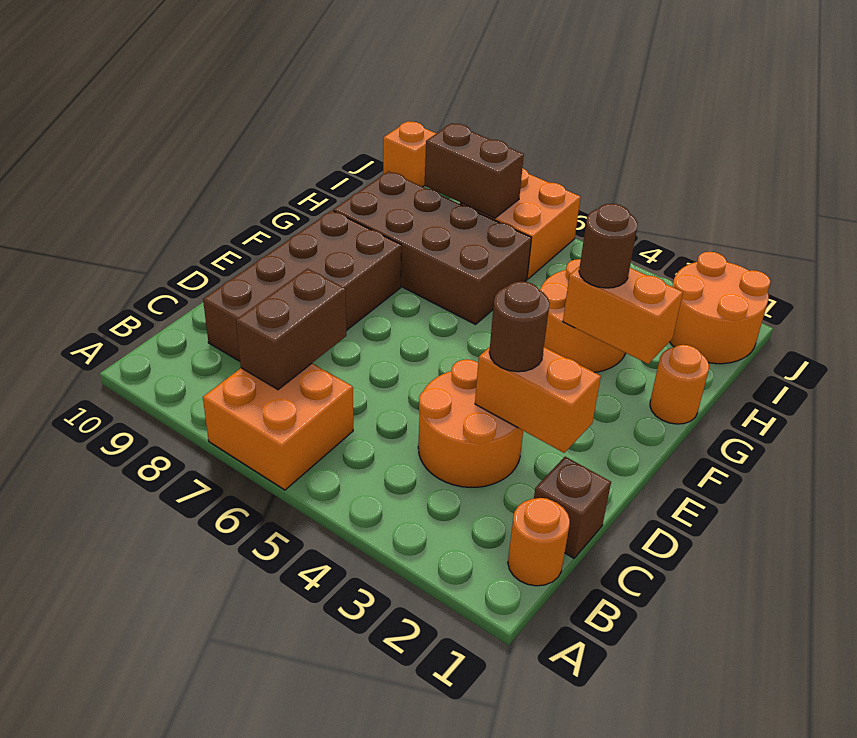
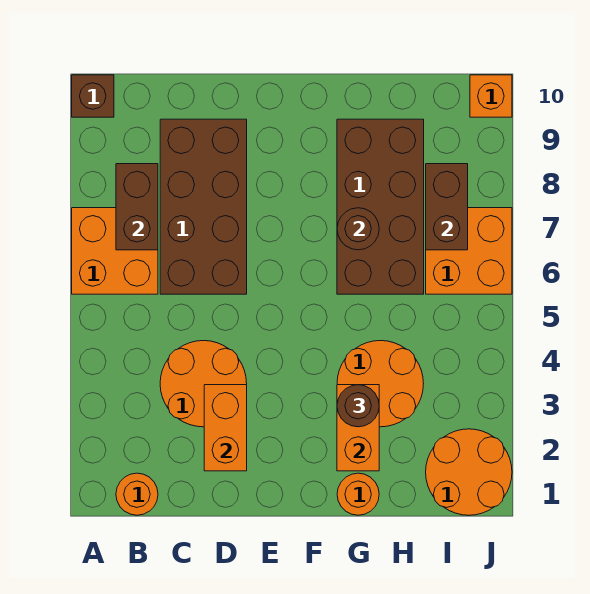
brown brick B7:C7 level 2 -> brown brick B7:B8 level 2
brown brick C1 level 1 -> brown brick A10 level 1
brown brick C8:F9 level 1 -> brown brick C6:D9 level 1
brown round brick D3 level 3 -> brown round brick G7 level 2

